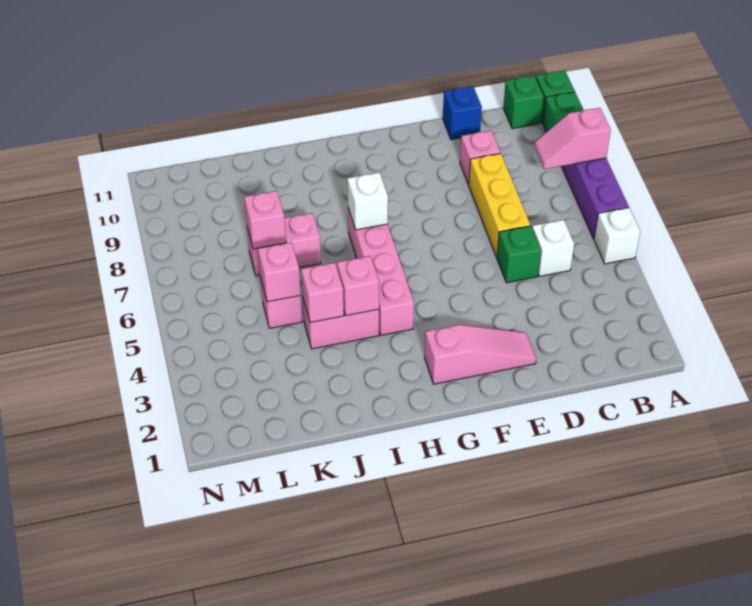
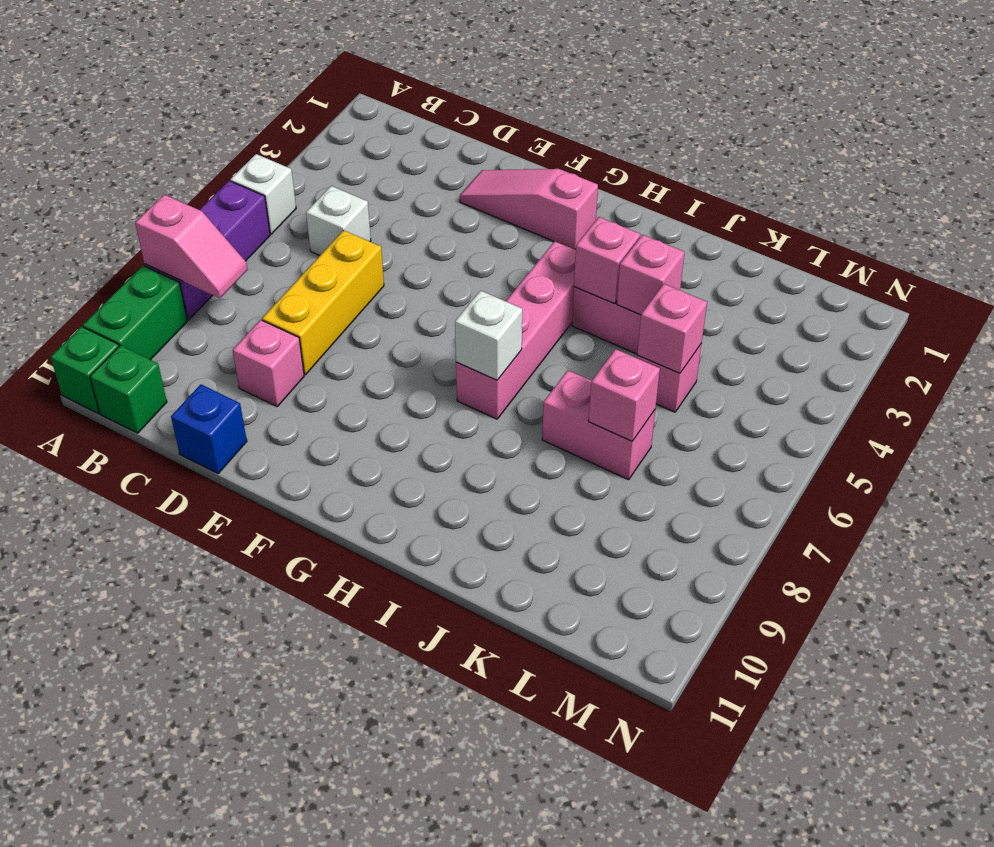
green brick D5 level 1 -> none

